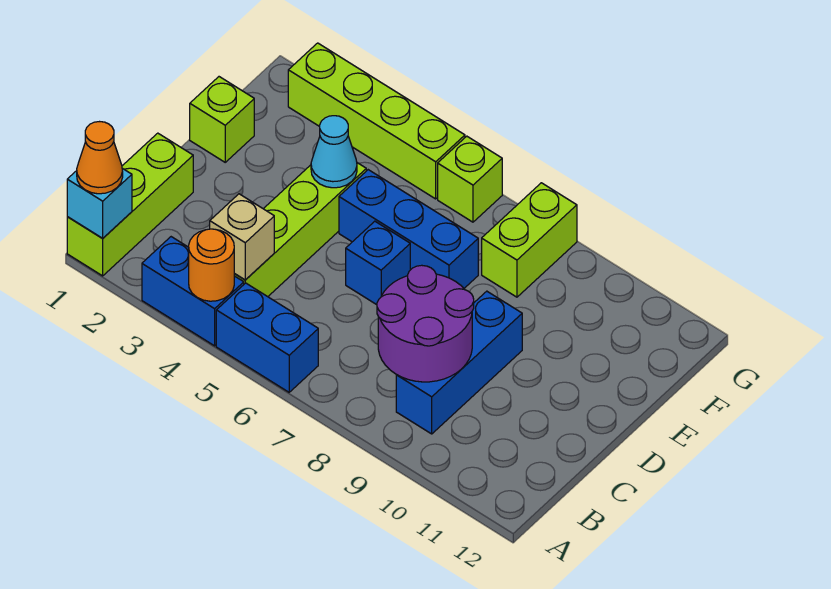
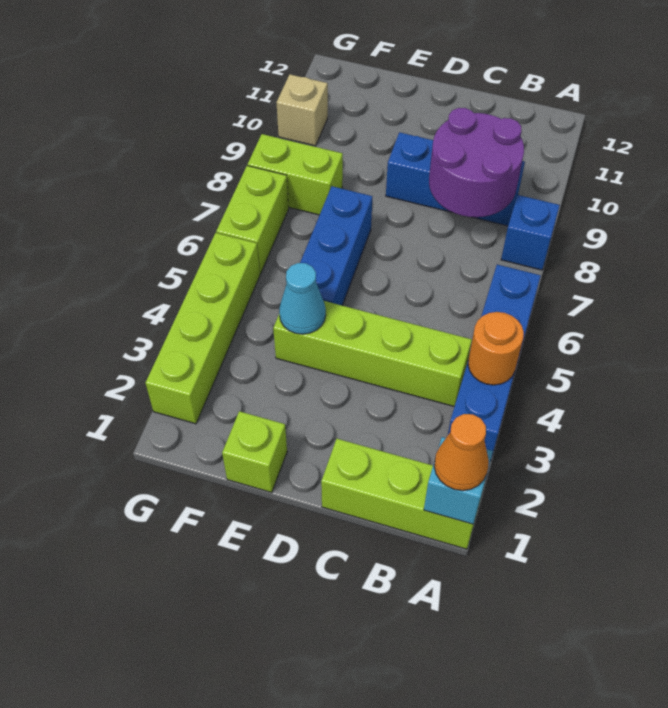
tan brick B4 level 2 -> tan brick G10 level 1
blue brick D6 level 1 -> blue brick A8 level 1
lime brick G6 level 1 -> lime brick G6:G7 level 1

